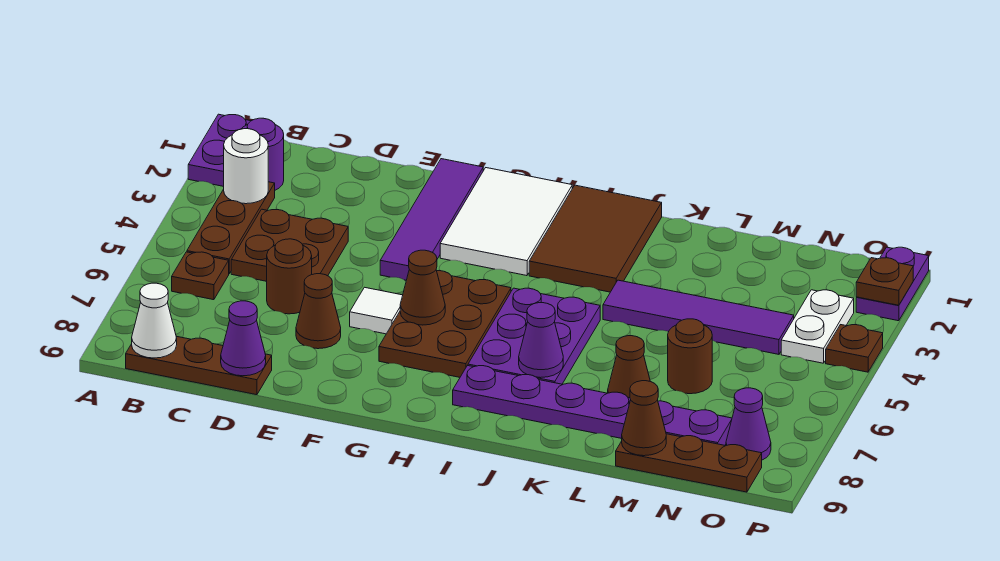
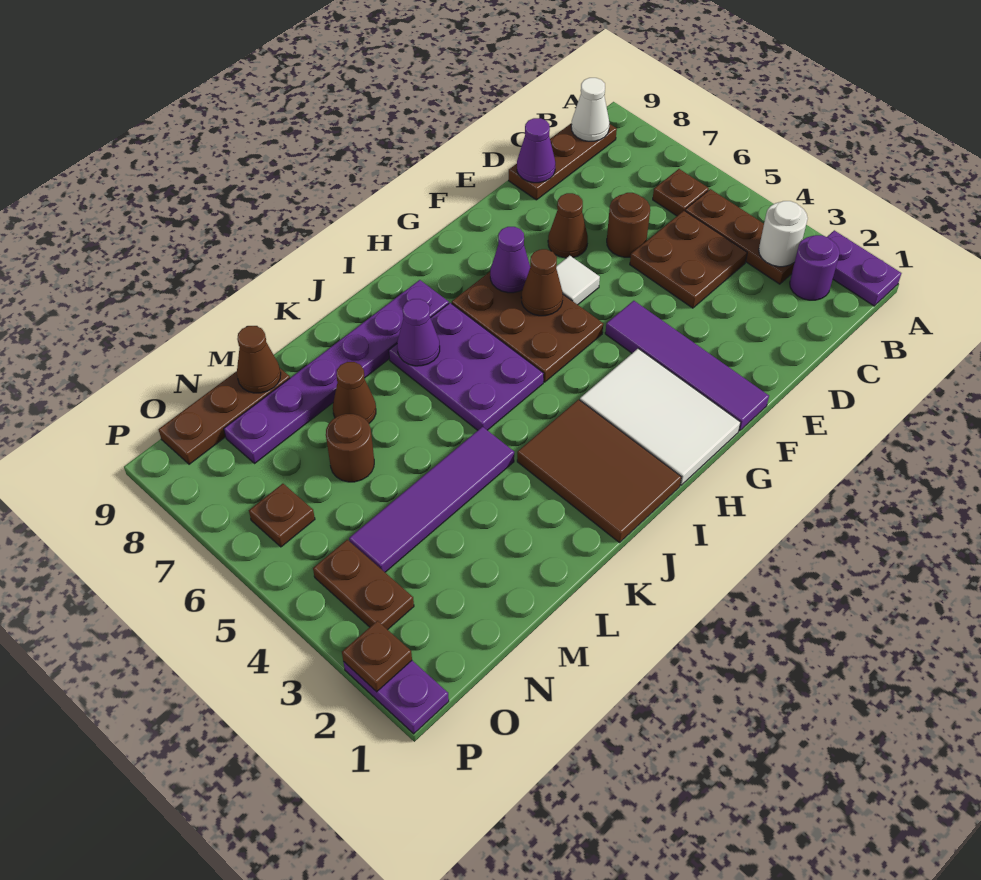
white plate O3:O4 level 1 -> brown plate O3:O4 level 1
purple cone O8 level 1 -> purple cone G7 level 2
brown plate P4 level 1 -> brown plate O6 level 1

